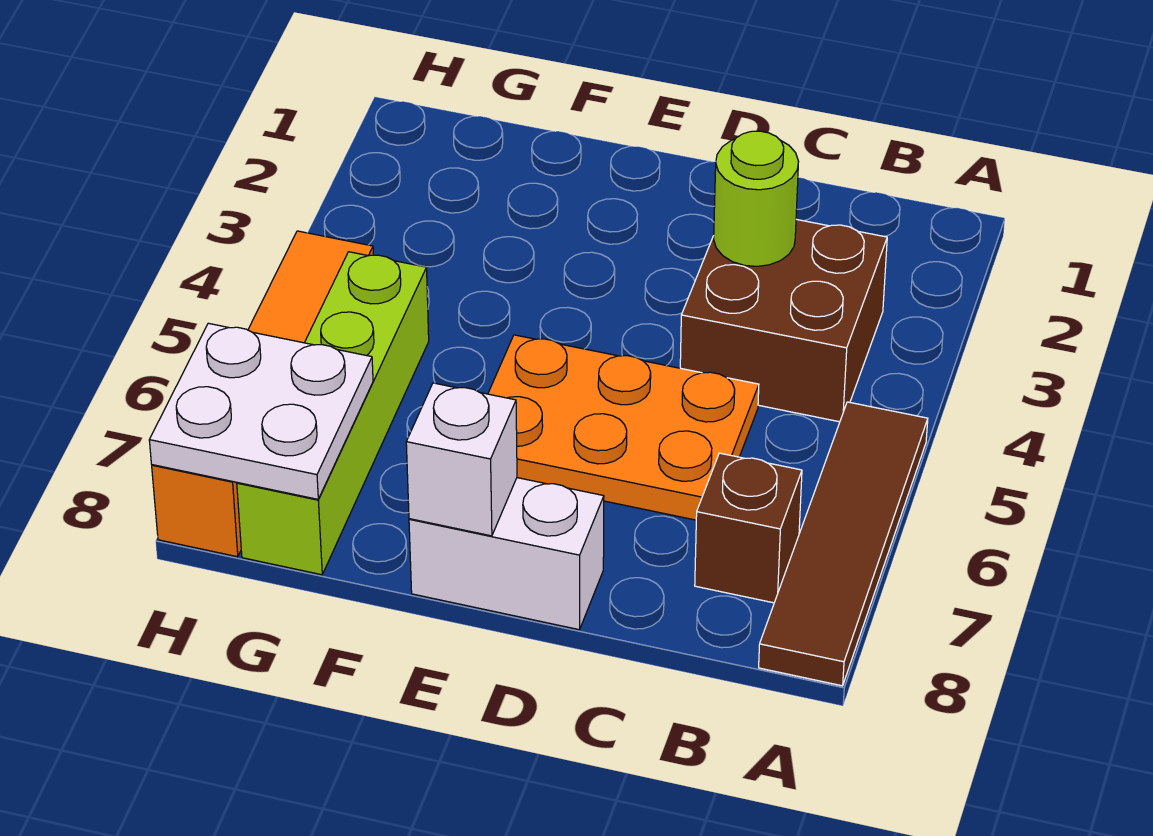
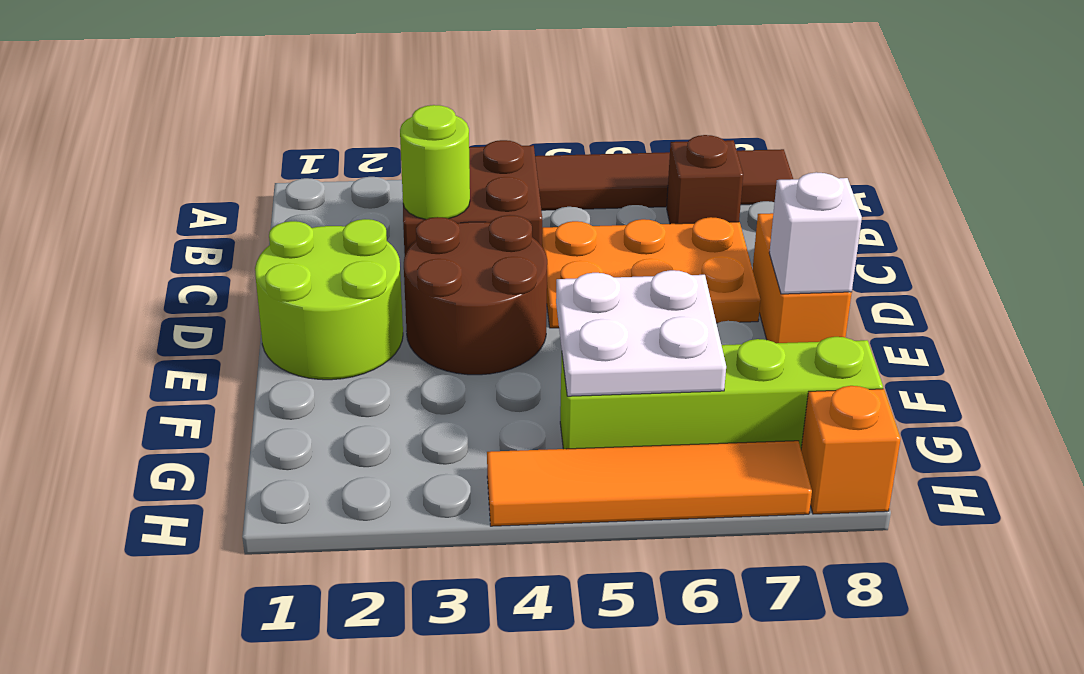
orange plate C5:E6 level 1 -> orange plate C5:D7 level 1
none -> lime round brick D1:E2 level 1
none -> brown round brick D3:E4 level 1
white brick D8:E8 level 1 -> orange brick D8:E8 level 1
white plate G7:H8 level 2 -> white plate F5:G6 level 2

